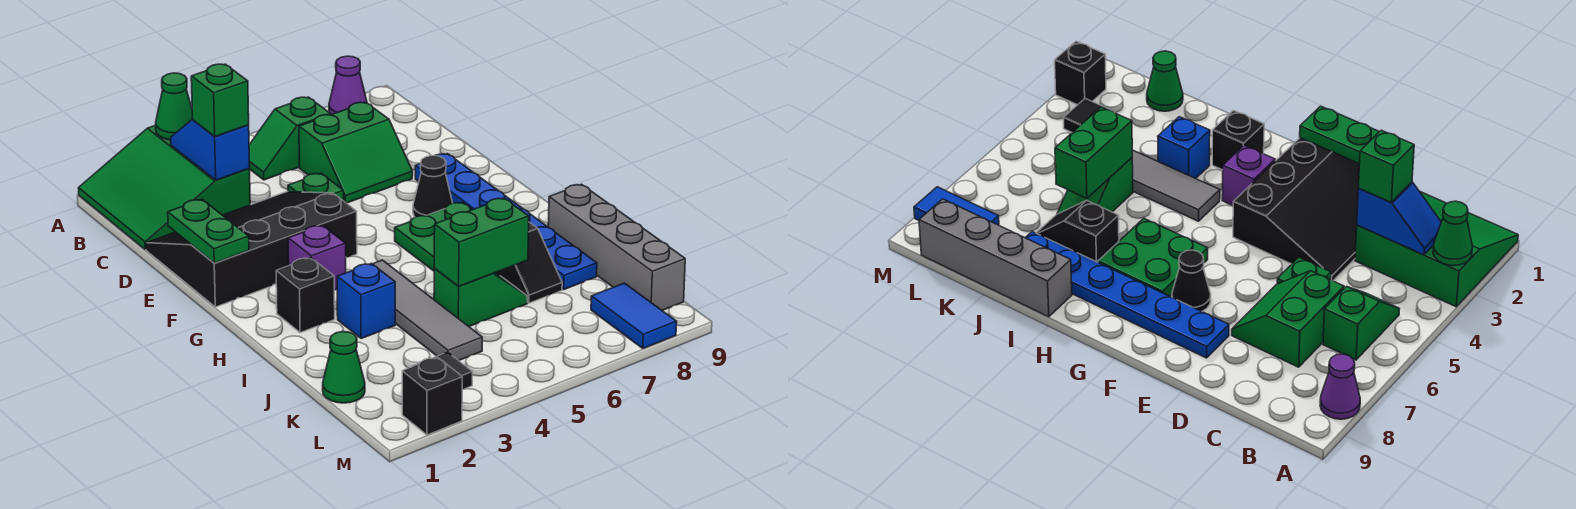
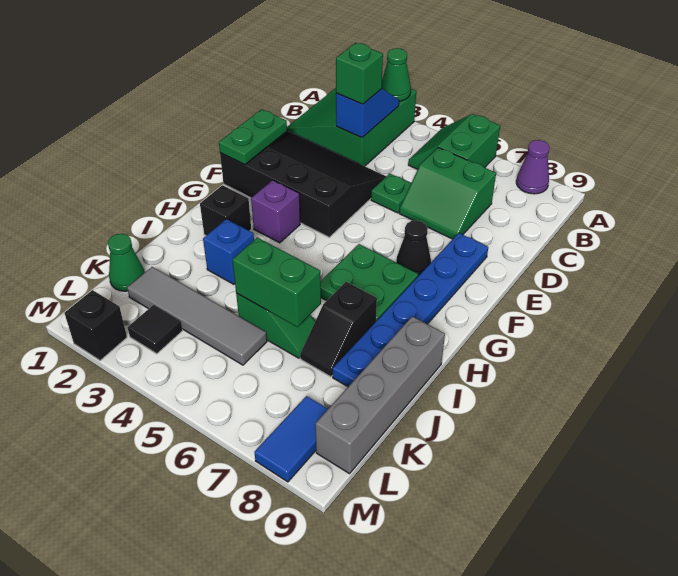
green slope B5:B6 level 1 top 6 -> green slope A5:B6 level 1 top 6
grey tile H4:K4 level 1 -> grey tile K2:K5 level 1

